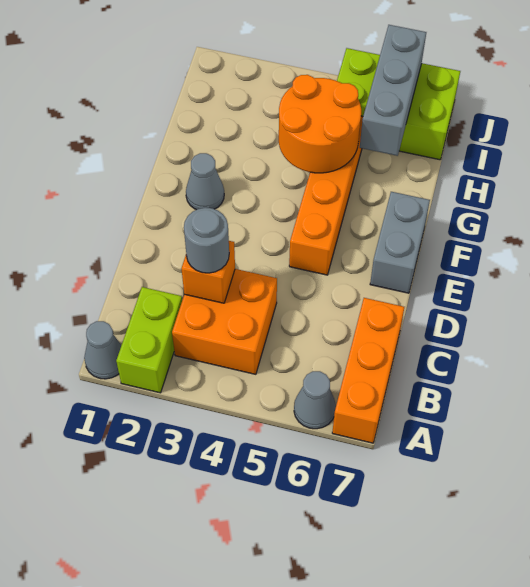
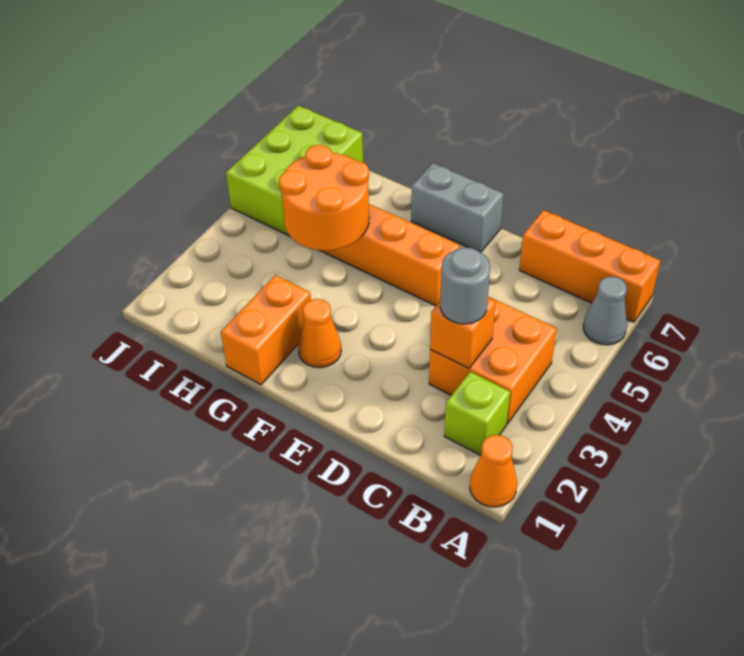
grey cone A1 level 1 -> orange cone A1 level 1
lime brick A2:B2 level 1 -> lime brick B2 level 1
grey cone F2 level 1 -> orange cone F2 level 1
none -> orange brick G1:G2 level 1
grey brick H6:J6 level 2 -> none

